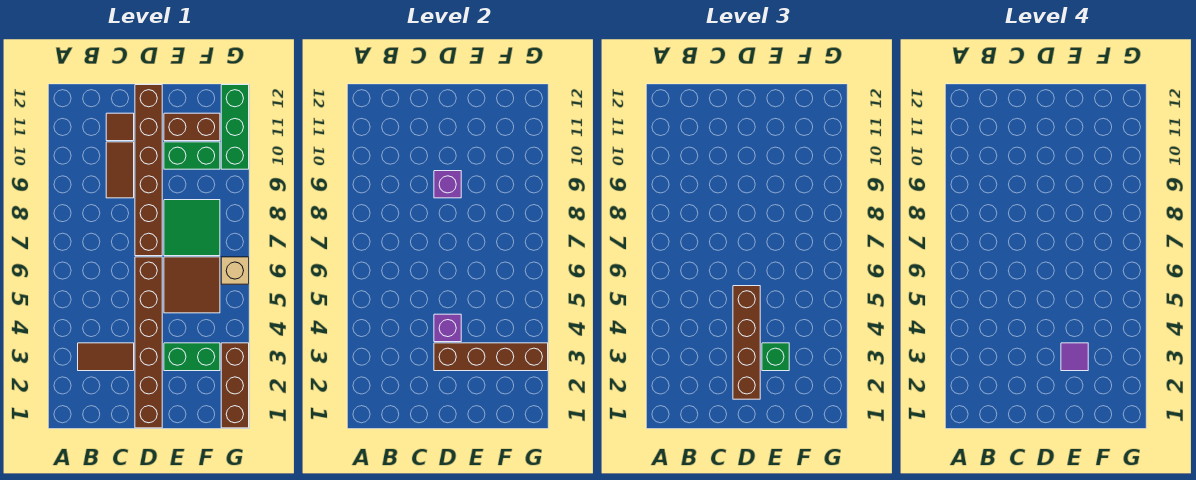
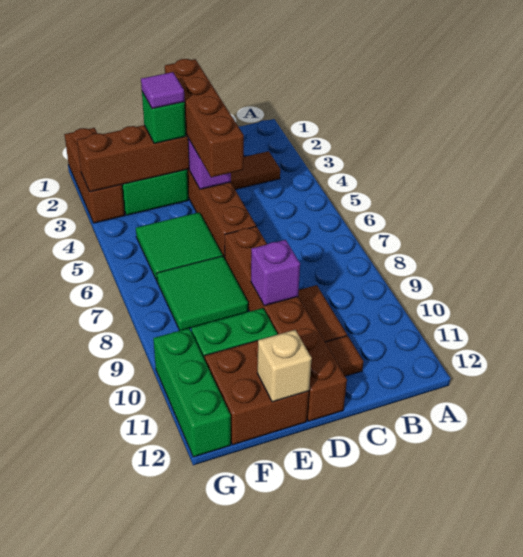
brown tile E5:F6 level 1 -> green tile E5:F6 level 1
brown brick E11:F11 level 1 -> brown brick E11:F12 level 1
tan brick G6 level 1 -> tan brick E12 level 2

